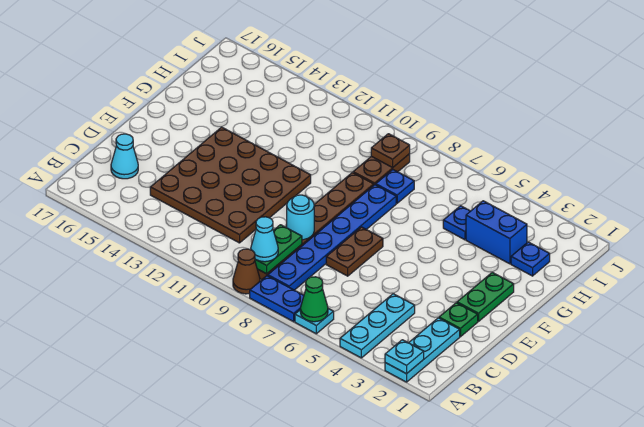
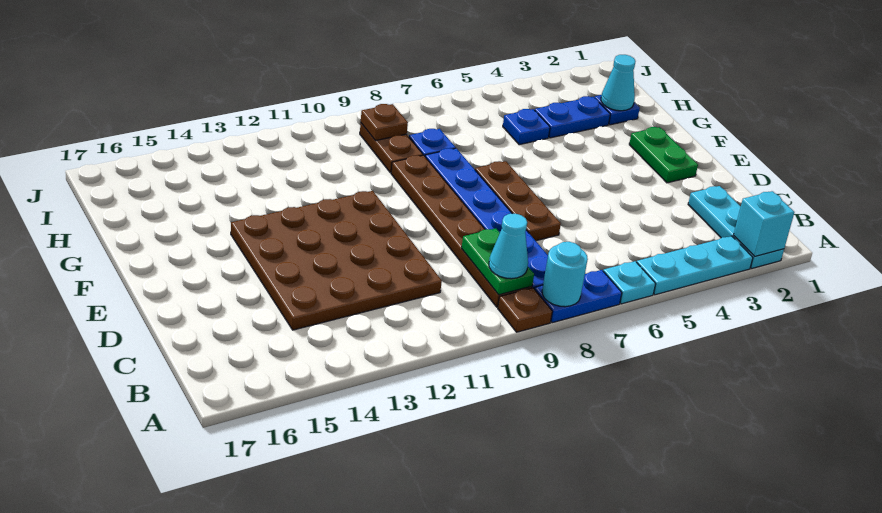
cyan plate A2 level 2 -> cyan brick A2 level 2
cyan plate A4:C4 level 1 -> cyan plate A3:A5 level 1
green cone A6 level 2 -> none
brown cone A9 level 1 -> brown plate A9 level 1
cyan cone C16 level 1 -> cyan cone H2 level 2
green plate D2 level 1 -> none
brown plate D7:E7 level 1 -> brown plate D7:F7 level 1
cyan round brick D9 level 2 -> cyan round brick A8 level 2
blue brick H3:H4 level 1 -> blue plate H3:H4 level 1

